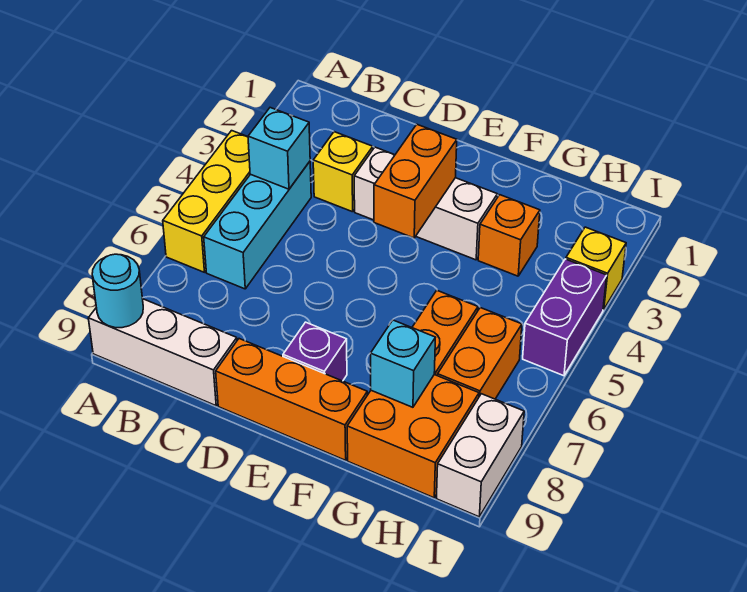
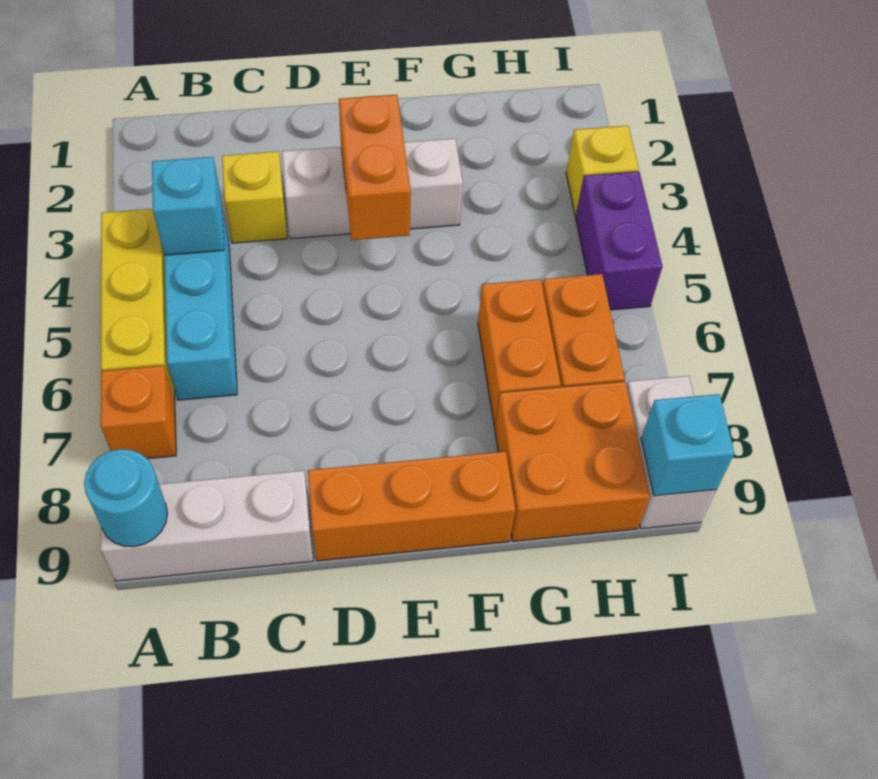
purple brick E8 level 1 -> none
orange brick G3 level 1 -> orange brick A7 level 1
cyan brick G8 level 2 -> cyan brick I9 level 2

